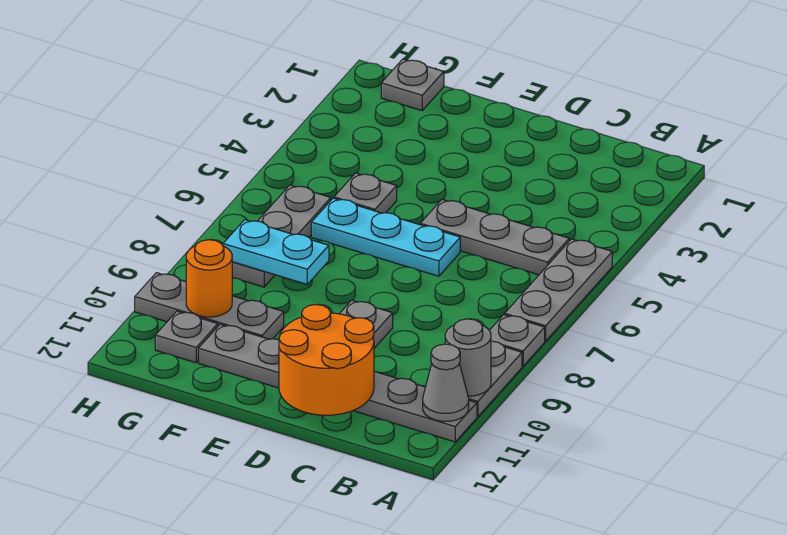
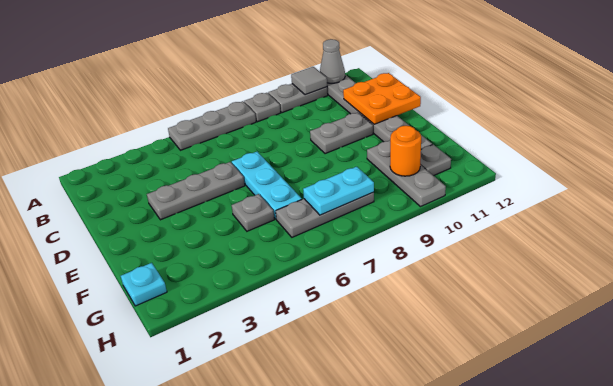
grey round brick A10 level 2 -> grey tile A10 level 2
grey plate B5:D5 level 1 -> grey plate D3:D5 level 1
orange round brick C11:D12 level 2 -> orange plate C11:D12 level 2
cyan plate F8:G8 level 2 -> cyan plate G7:G8 level 2
grey plate G1 level 1 -> cyan plate G1 level 1

